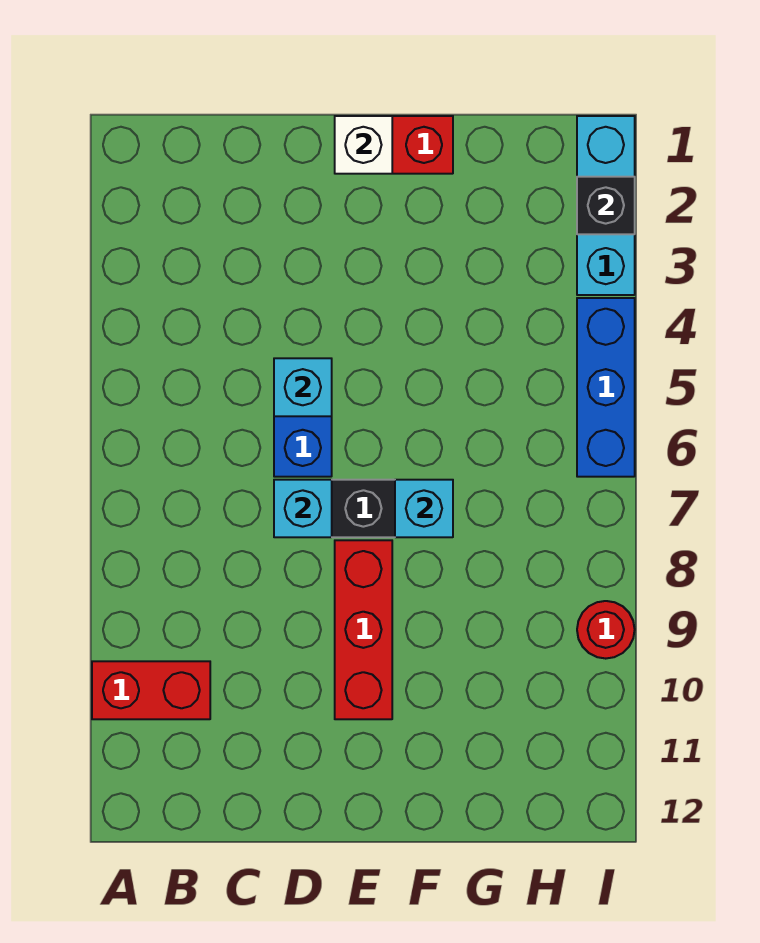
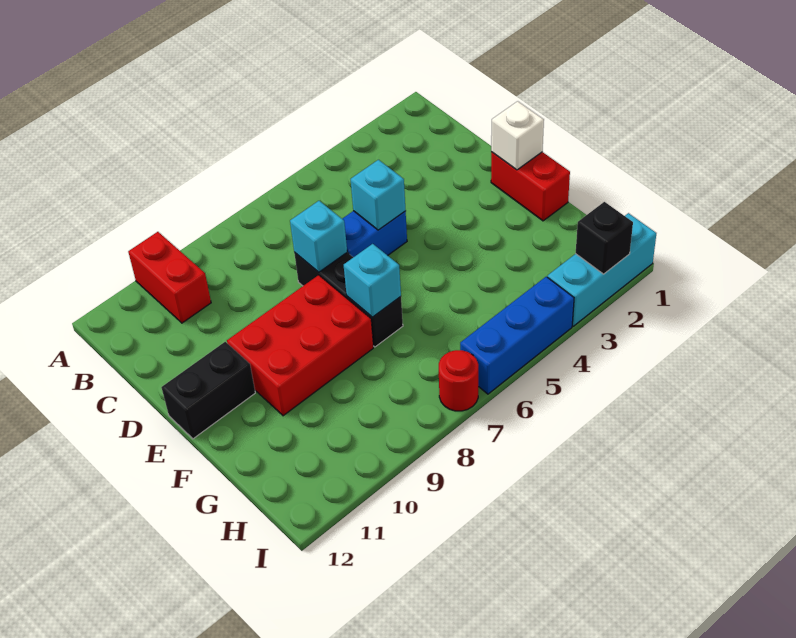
red brick E8:E10 level 1 -> red brick E8:F10 level 1
none -> black brick E11:E12 level 1
red round brick I9 level 1 -> red round brick I7 level 1

